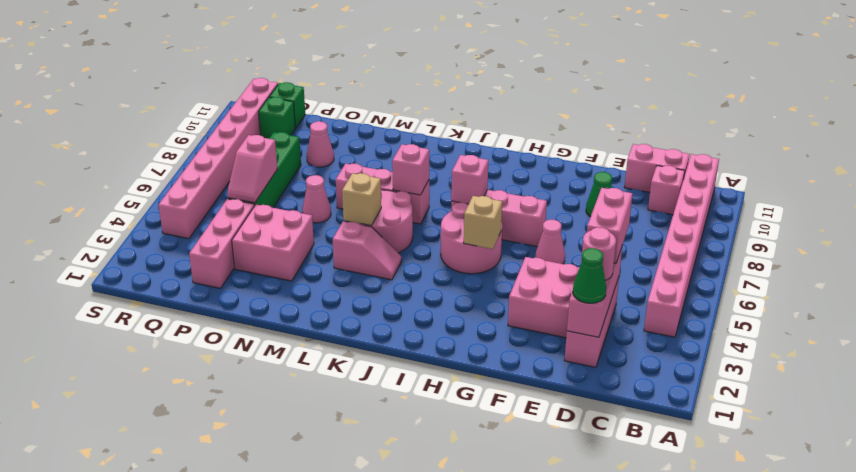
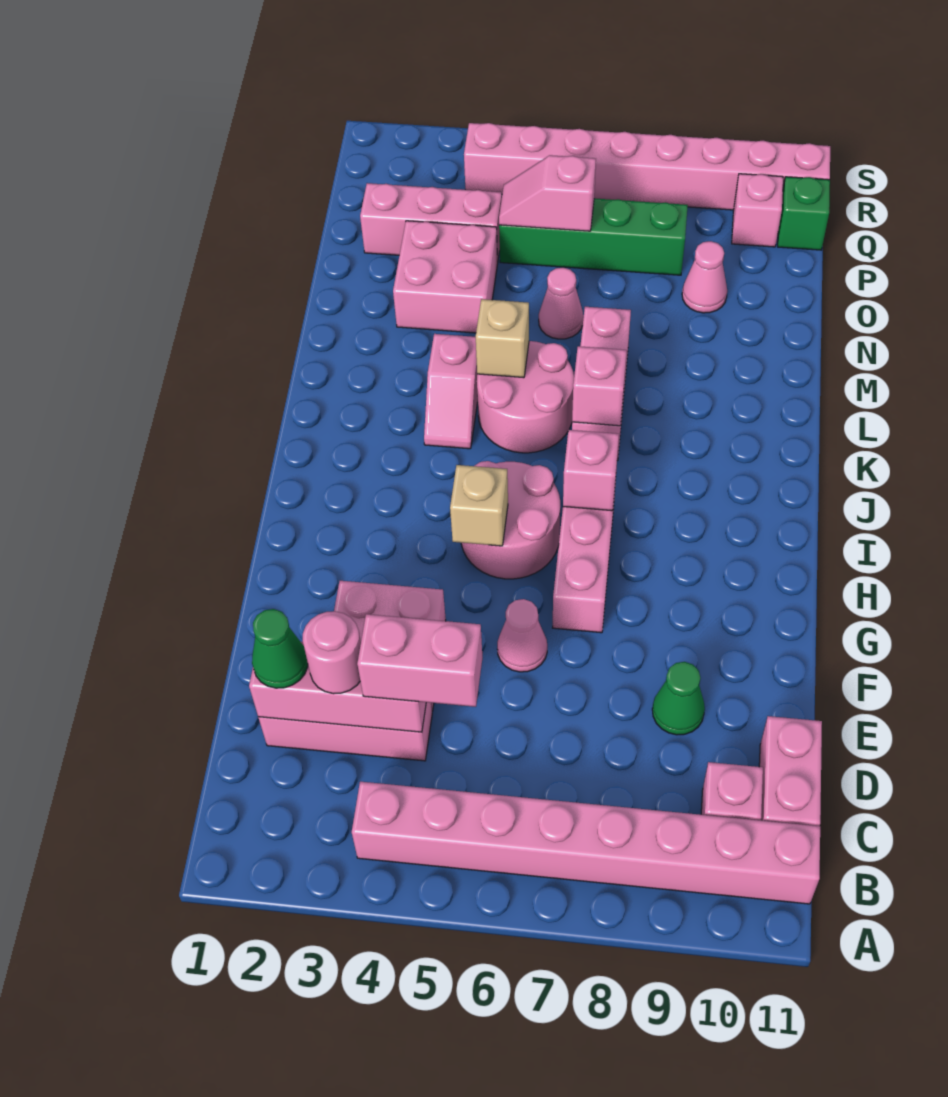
green brick Q10 level 1 -> pink brick Q10 level 1

